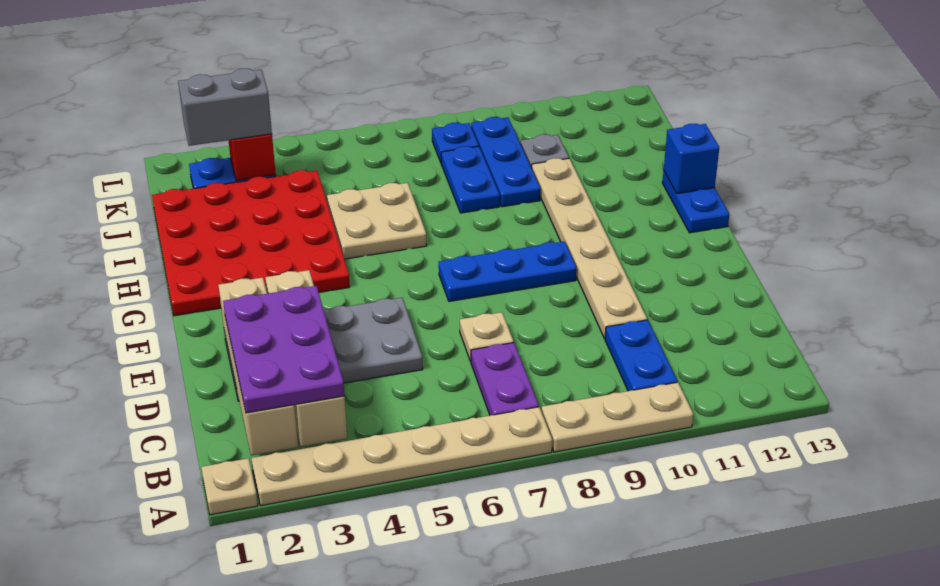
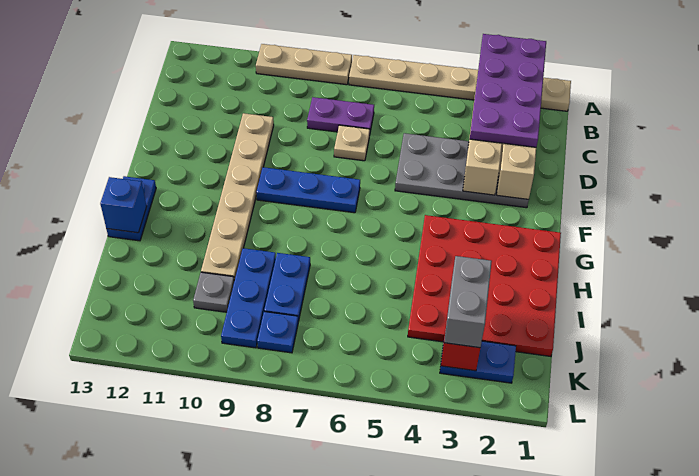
purple plate B2:D3 level 3 -> purple plate A2:D3 level 3
purple plate B7:C7 level 1 -> purple plate C7:C8 level 1
blue plate B10:C10 level 1 -> none
tan plate H5:I6 level 1 -> none
grey brick K2:K3 level 3 -> grey brick J3:K3 level 3

